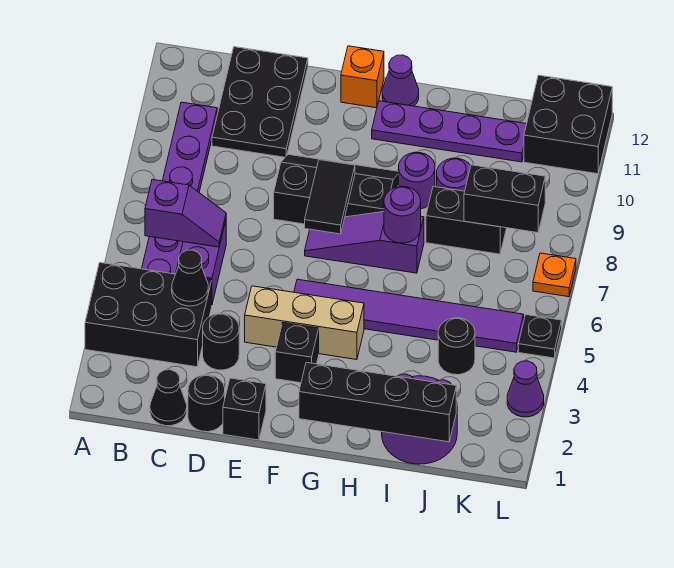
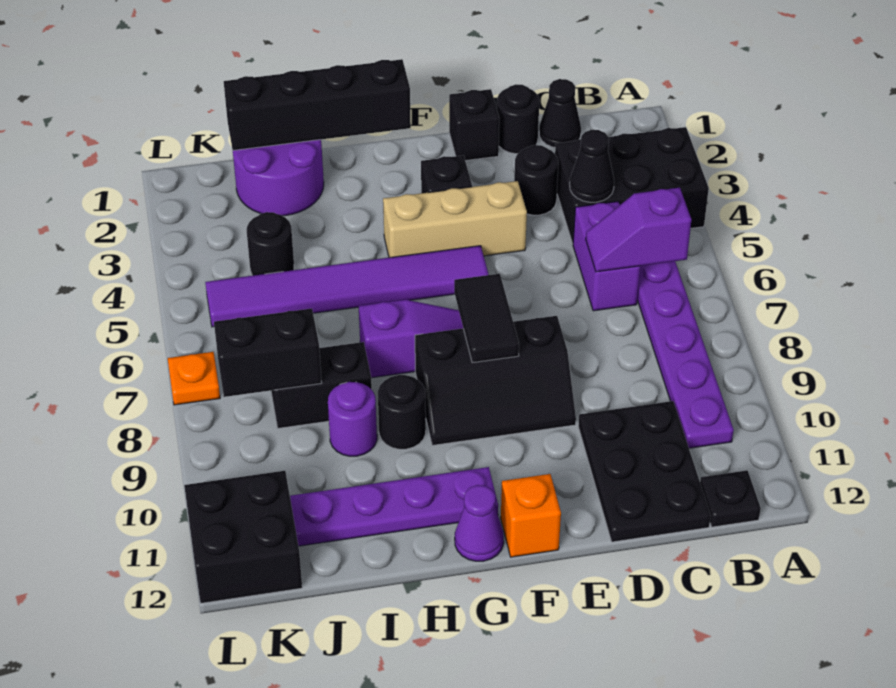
purple round brick H7 level 2 -> none
purple round brick H9 level 1 -> black round brick H9 level 1
purple cone L3 level 1 -> none
black plate L5 level 1 -> black plate B12 level 1

